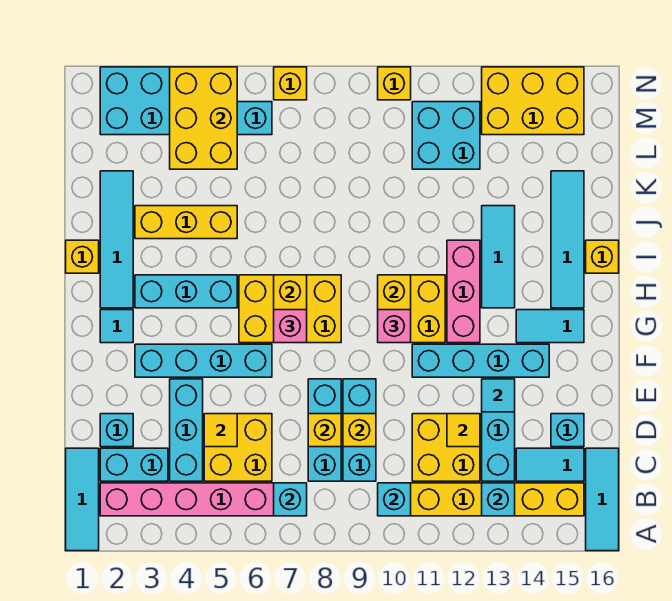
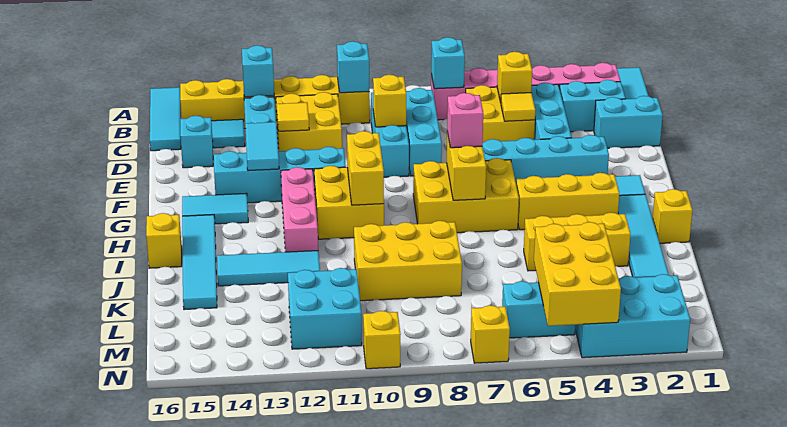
cyan brick D2 level 1 -> cyan brick D1:D2 level 1
yellow brick D8 level 2 -> yellow brick C5 level 2
cyan tile E13 level 2 -> cyan tile E13:F13 level 2
pink brick G10 level 3 -> none
cyan brick H3:H5 level 1 -> yellow brick H3:H5 level 1
cyan tile H13:J13 level 1 -> cyan tile J12:J14 level 1
yellow brick M13:N15 level 1 -> yellow brick J8:K10 level 1

